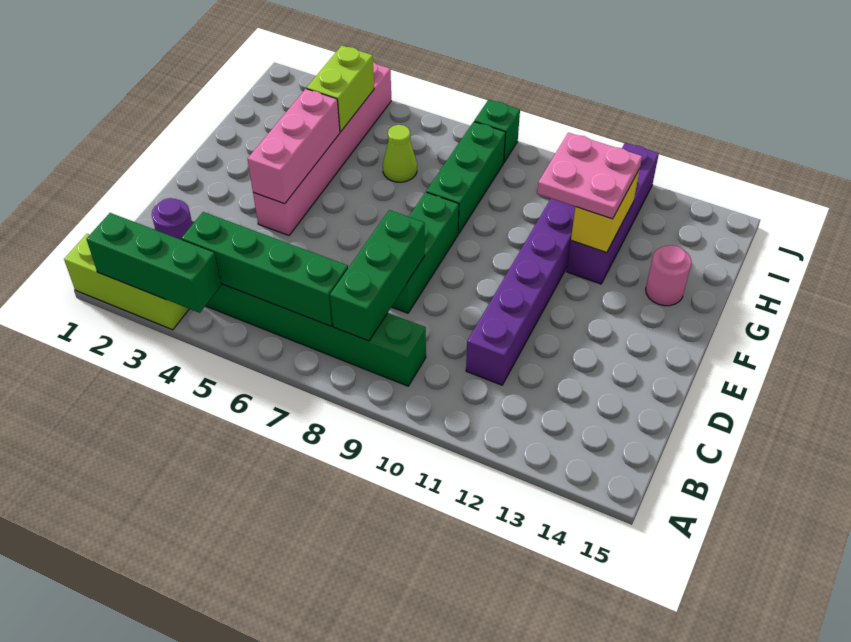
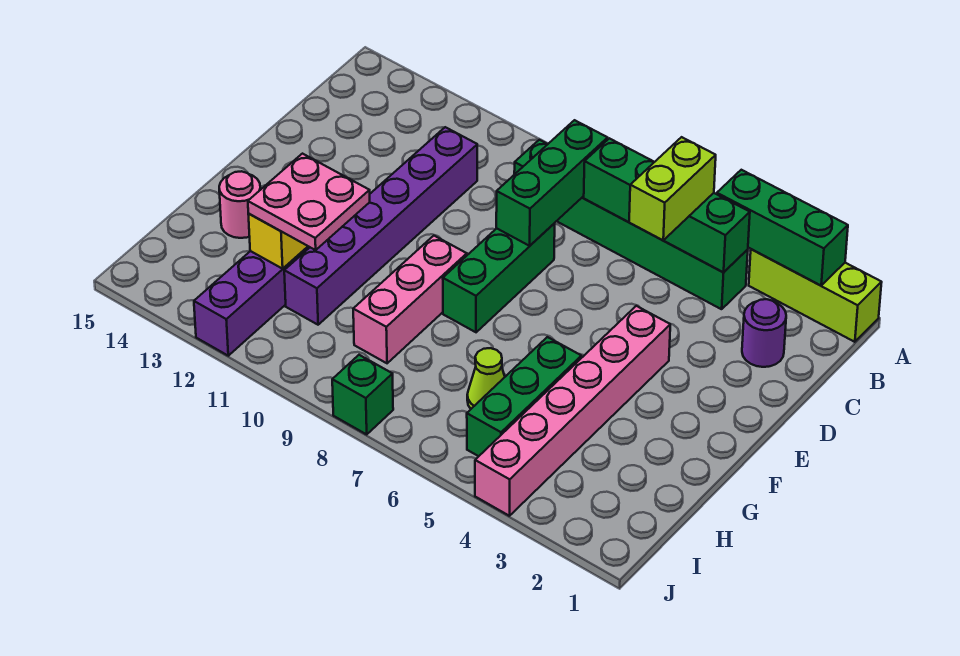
pink brick E4:G4 level 2 -> pink brick F9:H9 level 1
green brick G8:I8 level 1 -> green brick G5:I5 level 1
lime brick H4:I4 level 2 -> lime brick B5:C5 level 3

